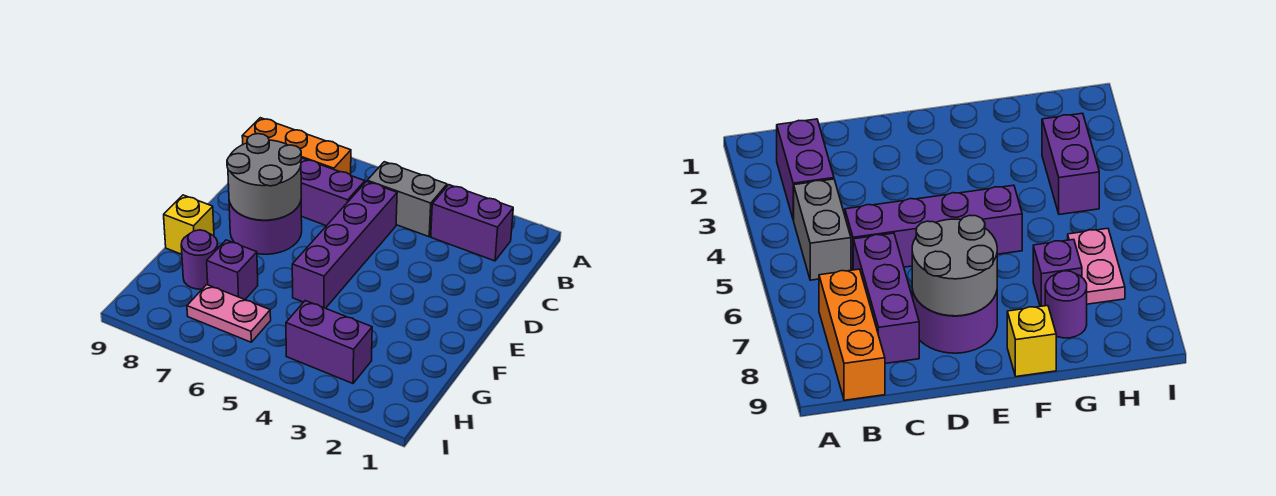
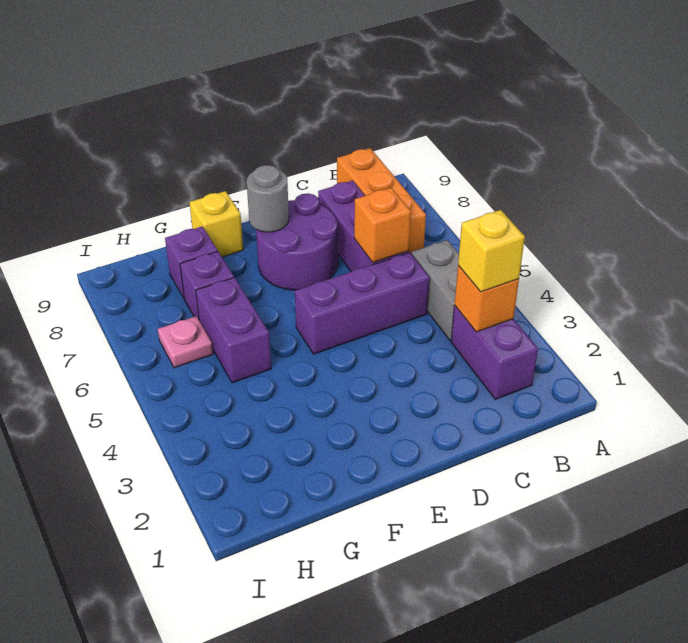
none -> orange brick B3 level 2
none -> yellow brick B3 level 3
purple brick C5:F5 level 1 -> purple brick C5:E5 level 1
none -> orange brick C6 level 2
grey round brick D7:E8 level 2 -> grey round brick E8 level 2
purple round brick G8 level 1 -> purple brick G8 level 1
purple brick H3:H4 level 1 -> purple brick G5:G6 level 1
pink plate H6:H7 level 1 -> pink plate H6 level 1

